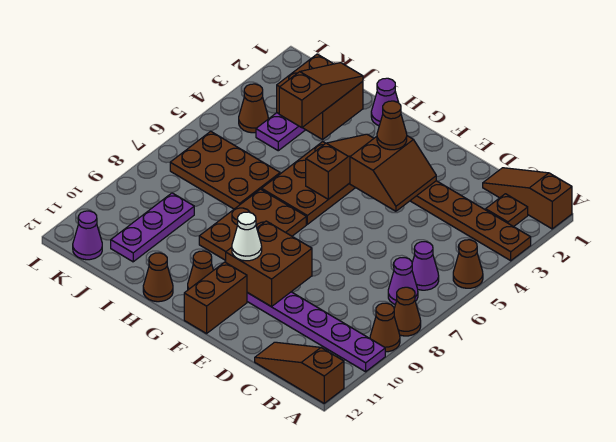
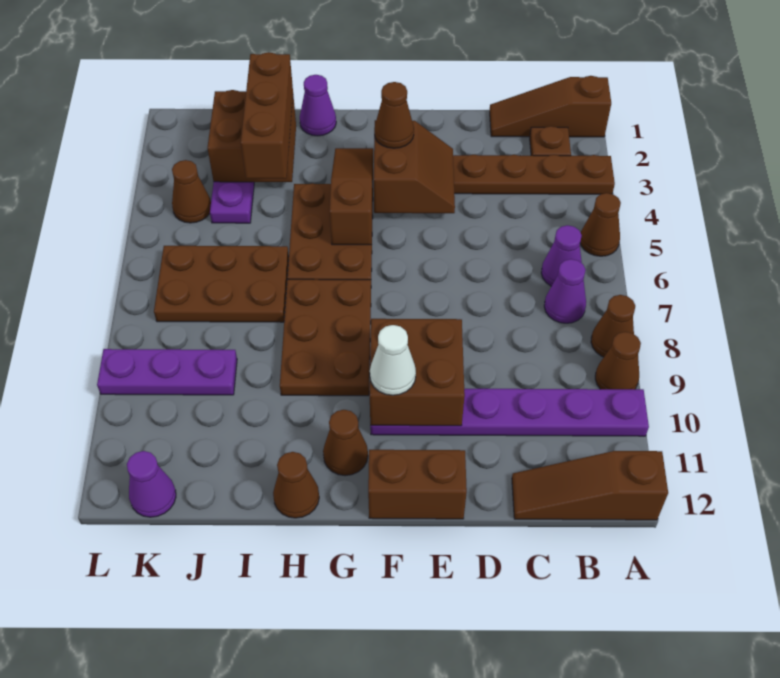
brown brick F11:F12 level 1 -> brown brick E12:F12 level 1
brown slope I2:I4 level 3 top 4 -> brown brick I2:I4 level 3
purple plate J9:J11 level 1 -> purple plate J9:L9 level 1

